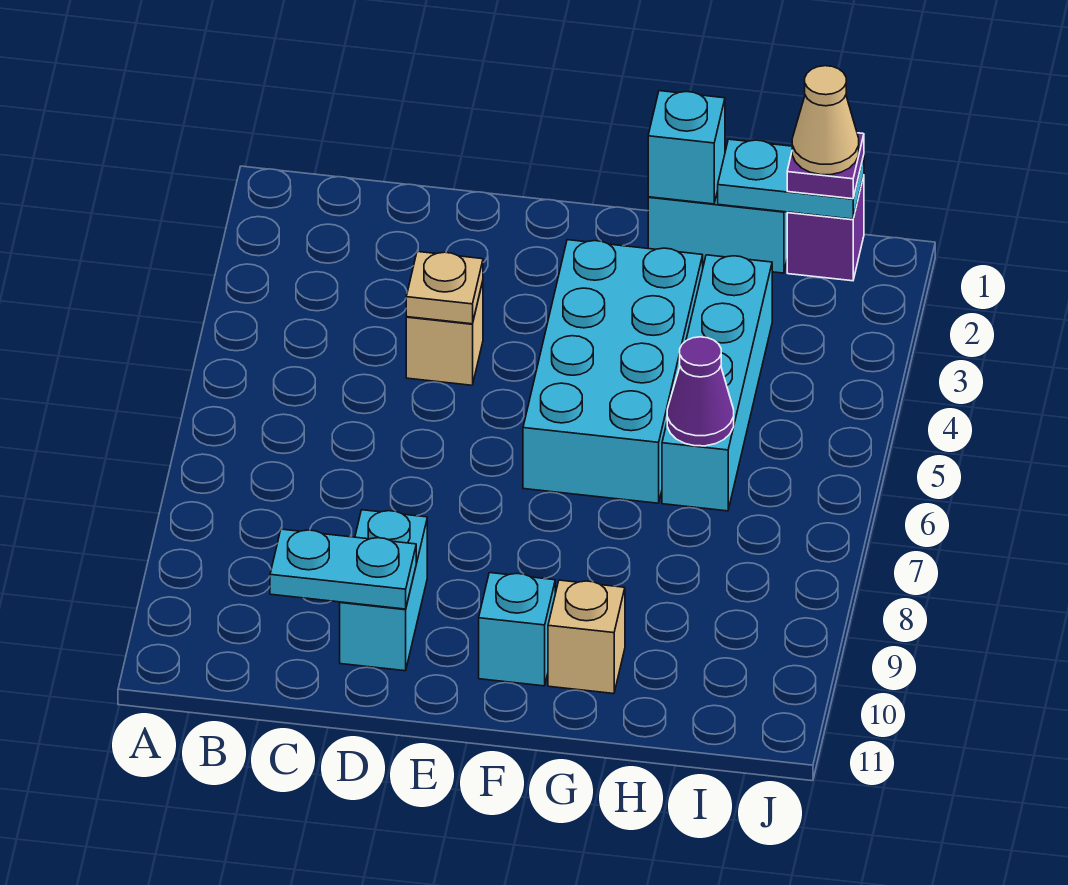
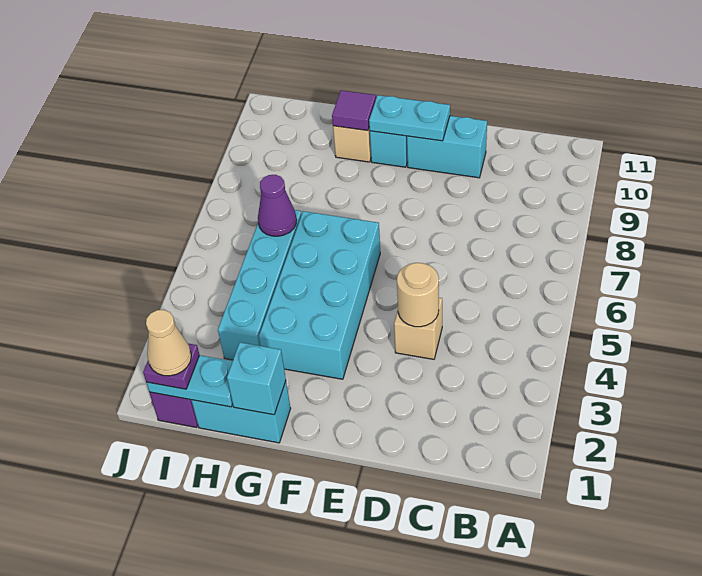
cyan plate C10:D10 level 2 -> cyan plate E10:F10 level 2
tan plate D4 level 2 -> tan round brick D4 level 2
cyan brick D9:D10 level 1 -> cyan brick D10:E10 level 1
none -> purple tile G10 level 2

